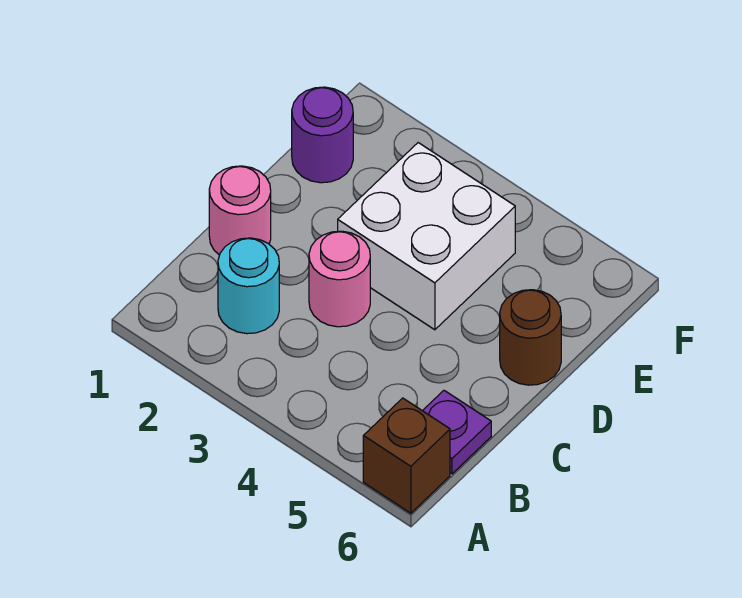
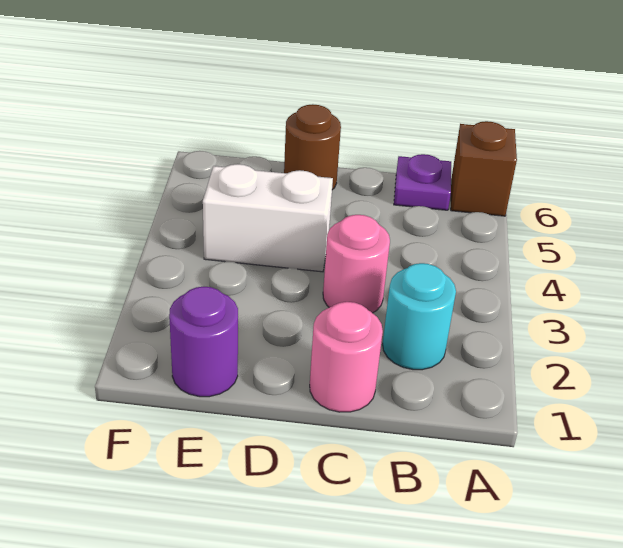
white brick D3:E4 level 1 -> white brick D4:E4 level 1

